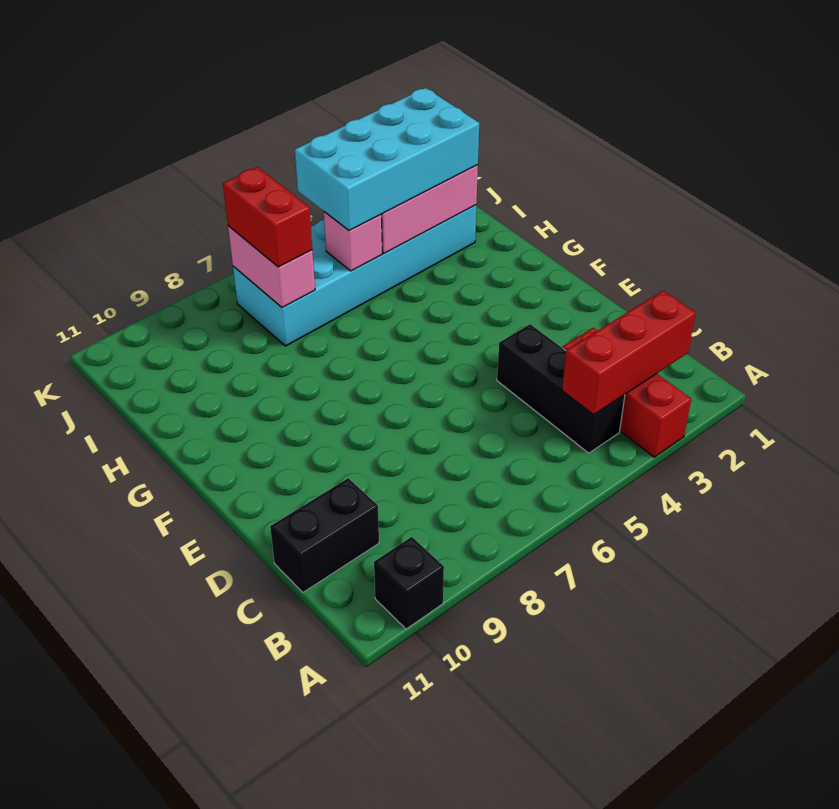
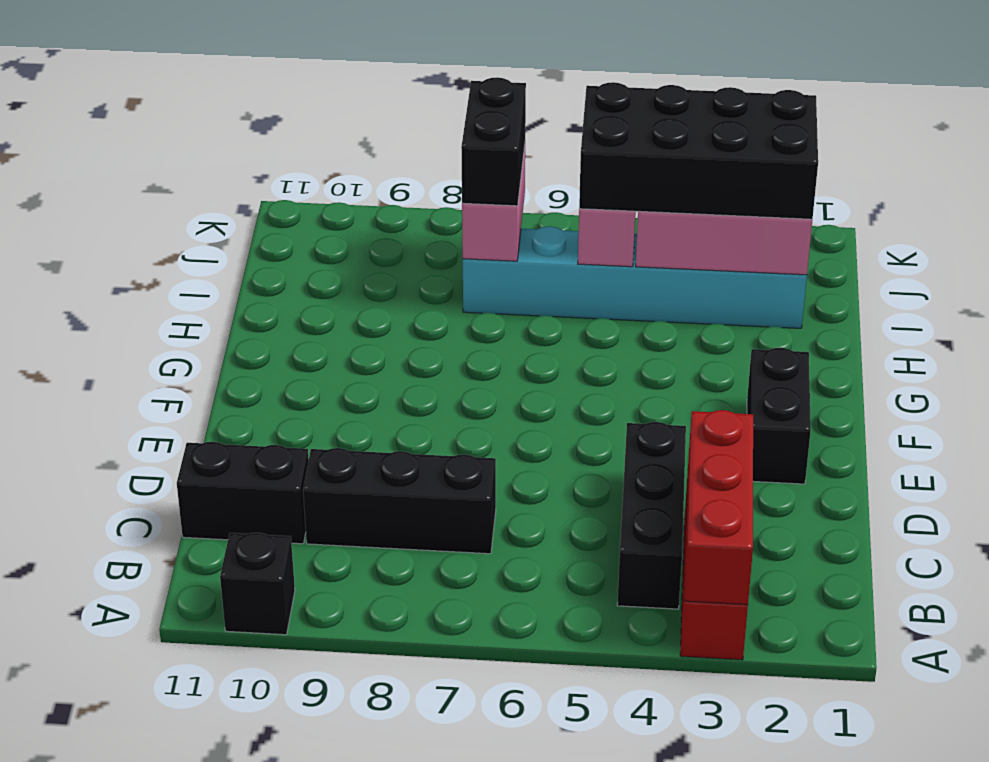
red brick B2:B4 level 2 -> red brick A3:C3 level 2
none -> black brick C7:C9 level 1
none -> black brick E2:F2 level 1
cyan brick I2:J7 level 1 -> cyan brick I2:I7 level 1
cyan brick I2:J5 level 3 -> black brick I2:J5 level 3
red brick I7:J7 level 3 -> black brick I7:J7 level 3

